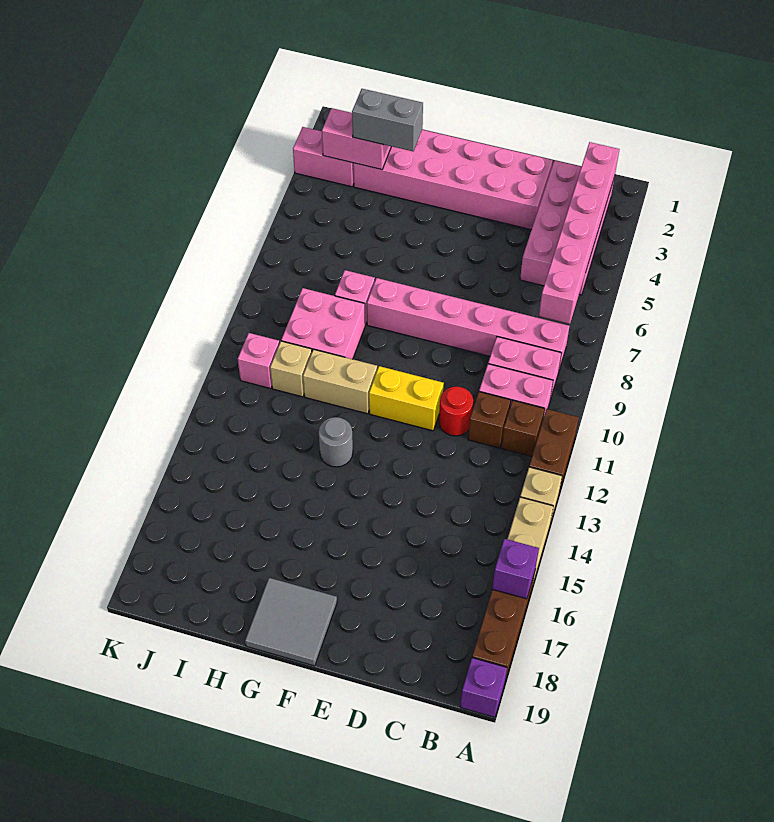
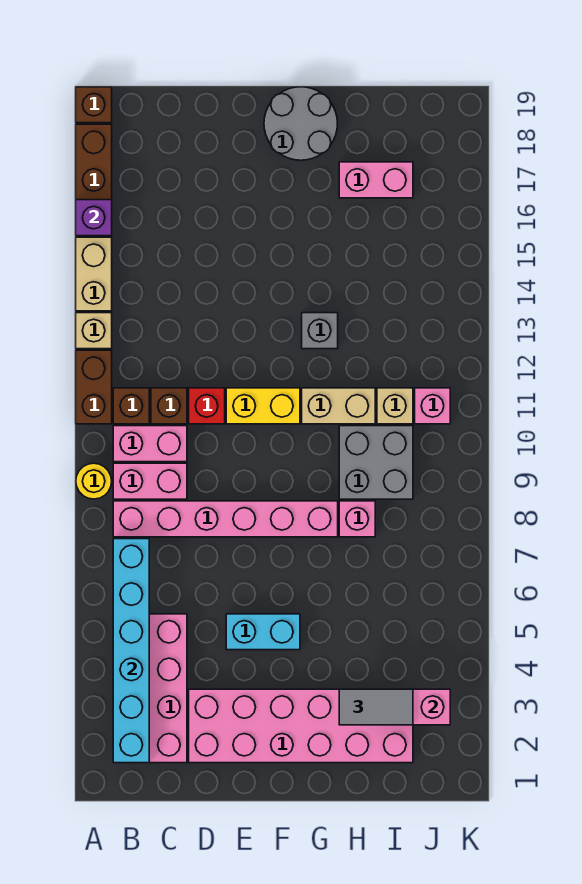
none -> yellow round brick A9 level 1
purple brick A19 level 1 -> brown brick A19 level 1
pink brick B2:B7 level 2 -> cyan brick B2:B7 level 2
red round brick D11 level 1 -> red brick D11 level 1
none -> cyan brick E5:F5 level 1
grey tile F18:G19 level 1 -> grey round brick F18:G19 level 1
grey round brick G13 level 1 -> grey brick G13 level 1
grey brick H3:I3 level 3 -> grey tile H3:I3 level 3
pink brick H9:I10 level 1 -> grey brick H9:I10 level 1
pink brick J3:K3 level 1 -> pink brick H17:I17 level 1

